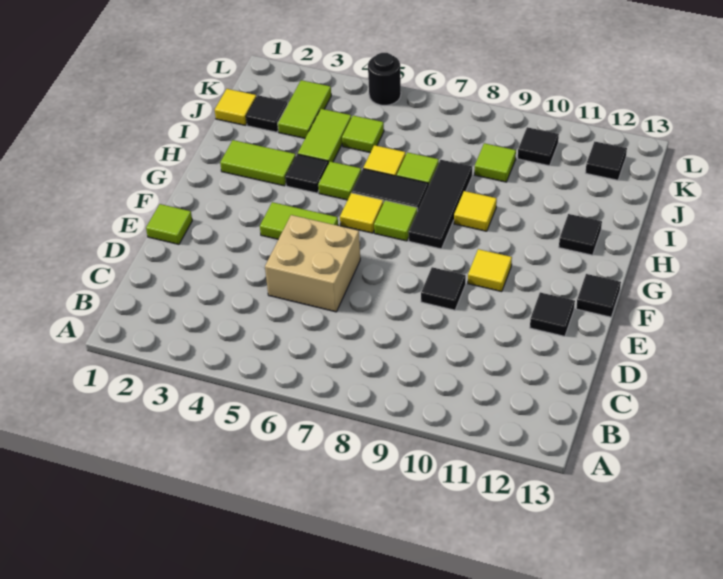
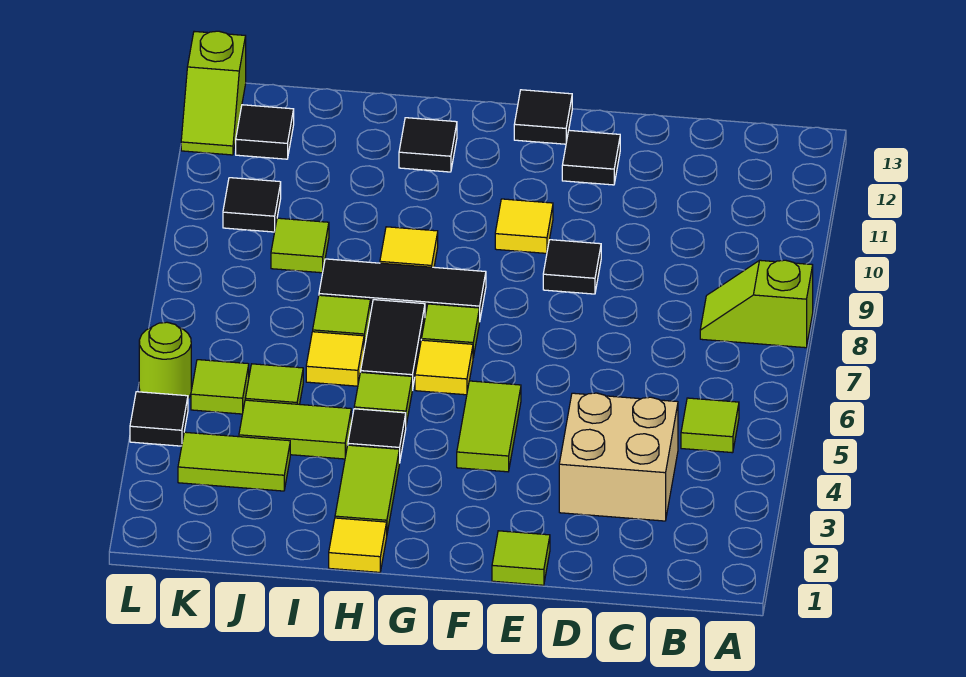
none -> lime slope A8:B8 level 1 top A
none -> lime tile B5 level 1
tan brick D5:E6 level 1 -> tan brick C3:D4 level 1
yellow tile J1 level 1 -> yellow tile H1 level 1
black tile J2 level 1 -> black tile L4 level 1
none -> lime tile K5 level 1
black round brick L5 level 1 -> lime round brick L5 level 1
none -> lime slope L12:L13 level 1 top 13

